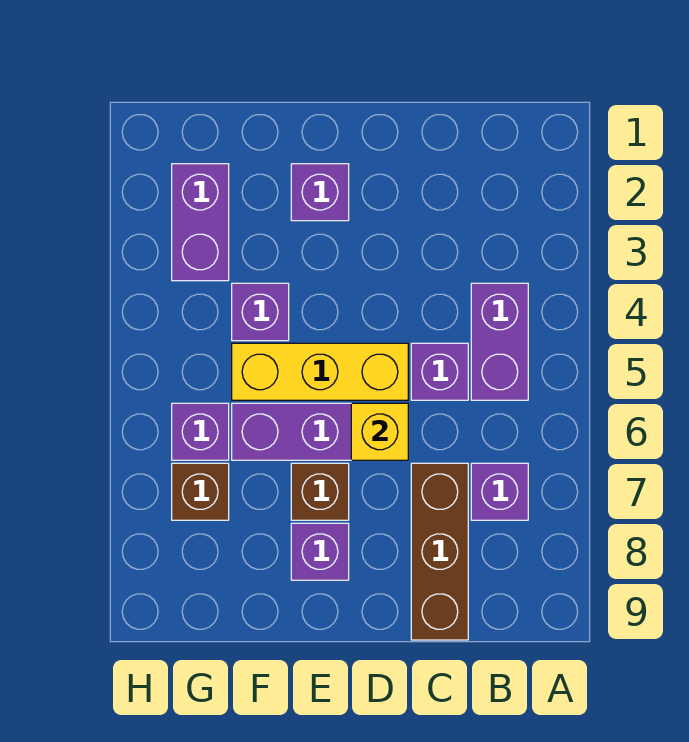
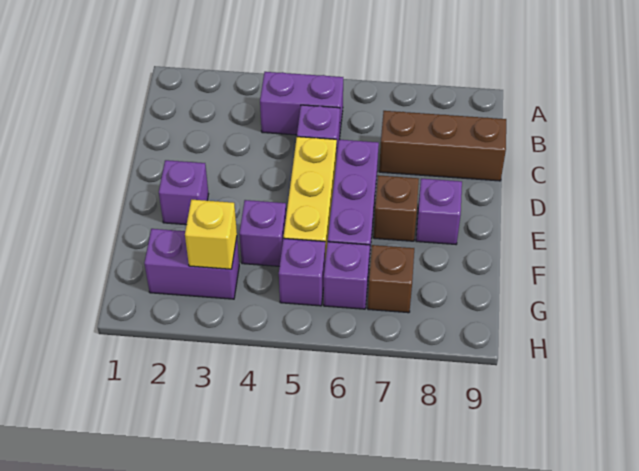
purple brick B7 level 1 -> purple brick G5 level 1
yellow brick D6 level 2 -> yellow brick G3 level 2

